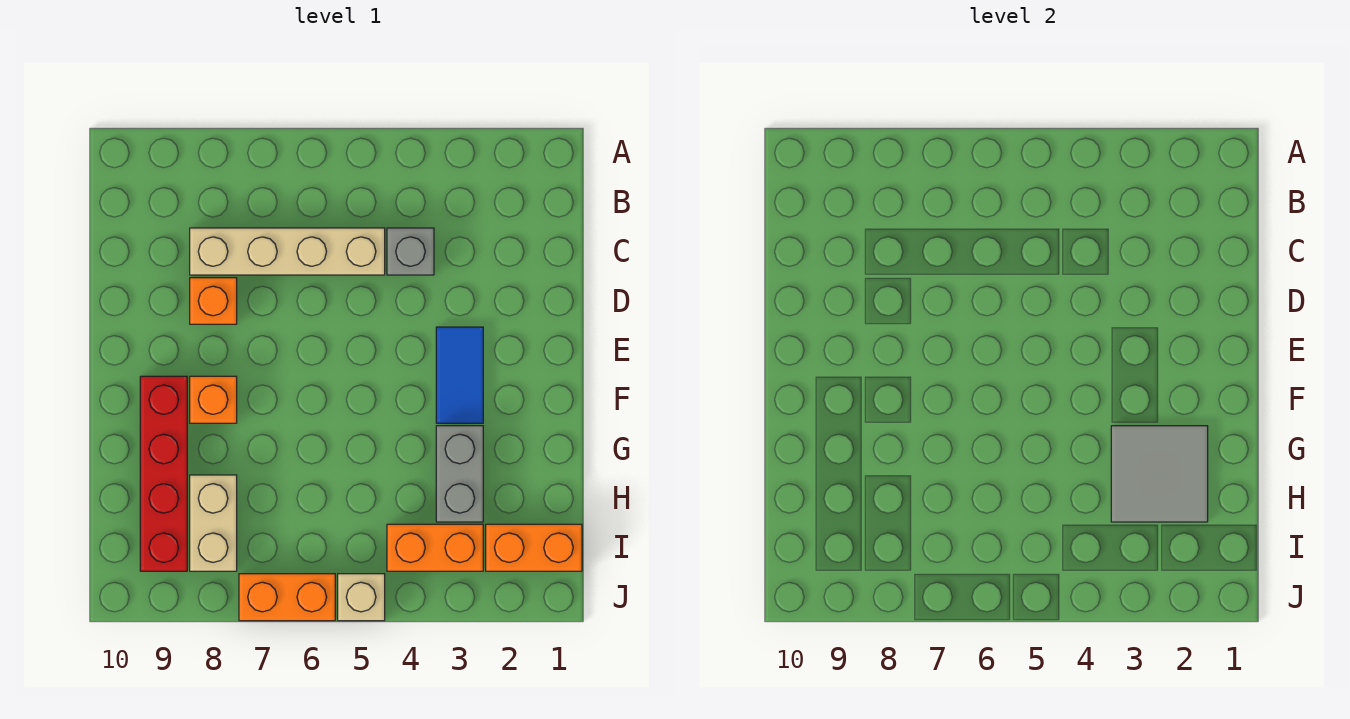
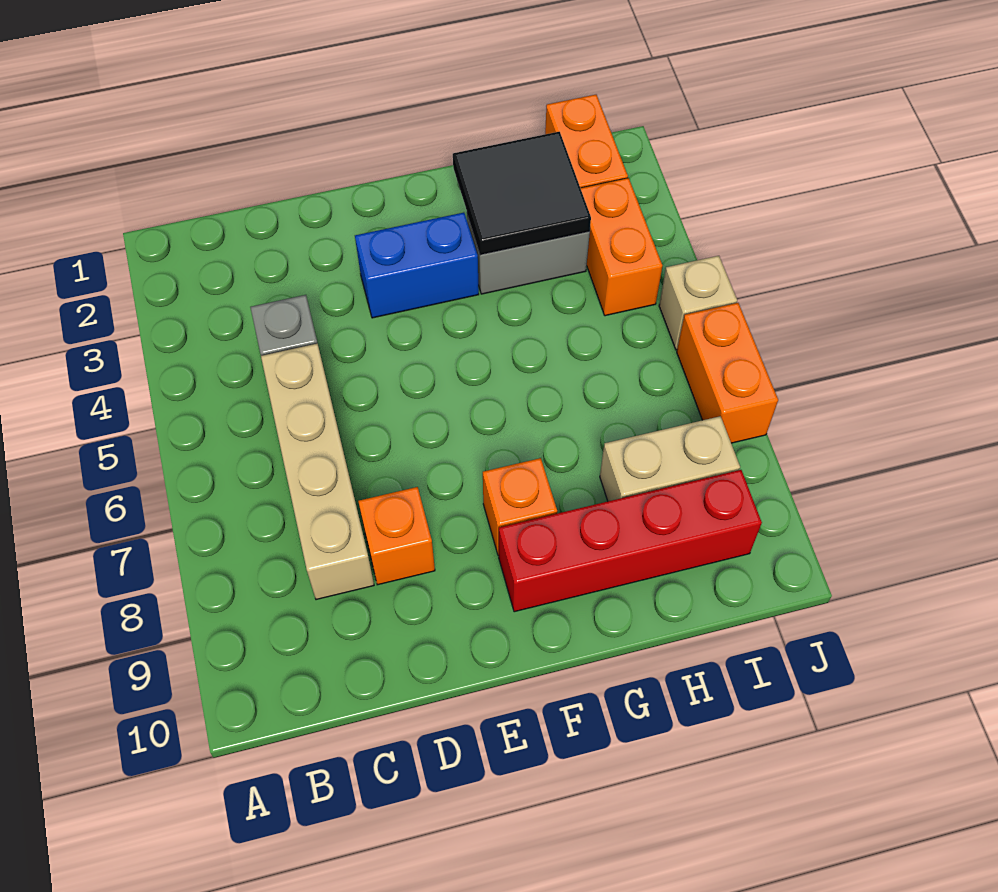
blue tile E3:F3 level 1 -> blue brick E3:F3 level 1
grey tile G2:H3 level 2 -> black tile G2:H3 level 2

